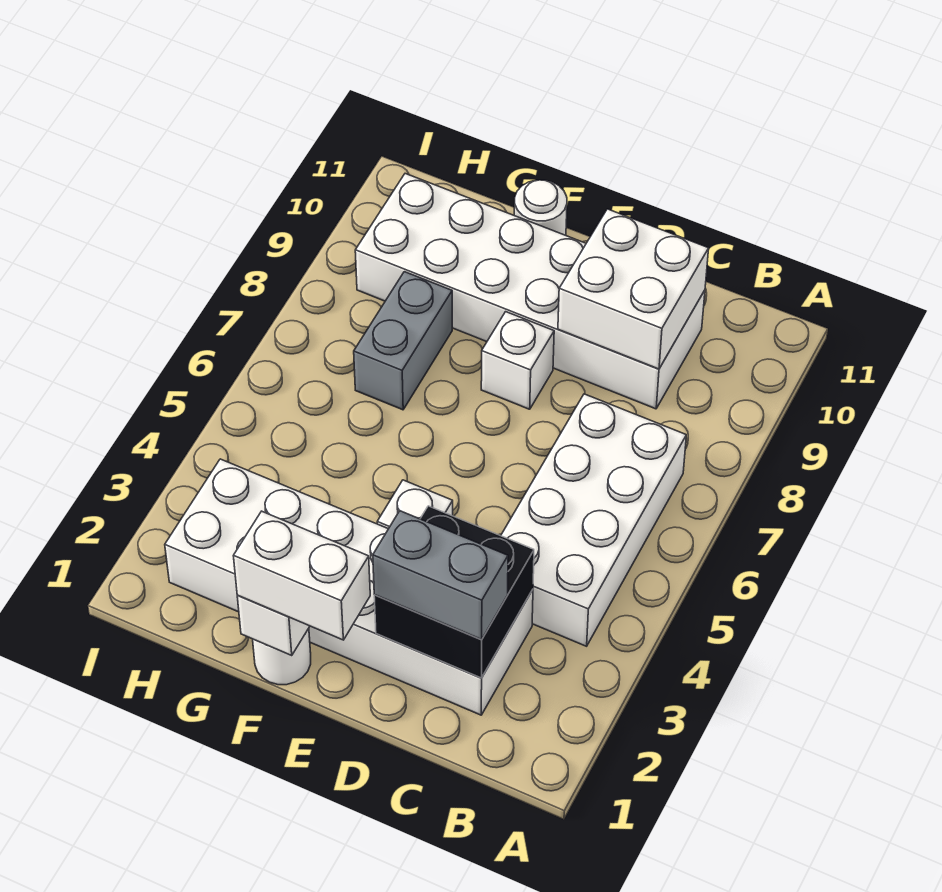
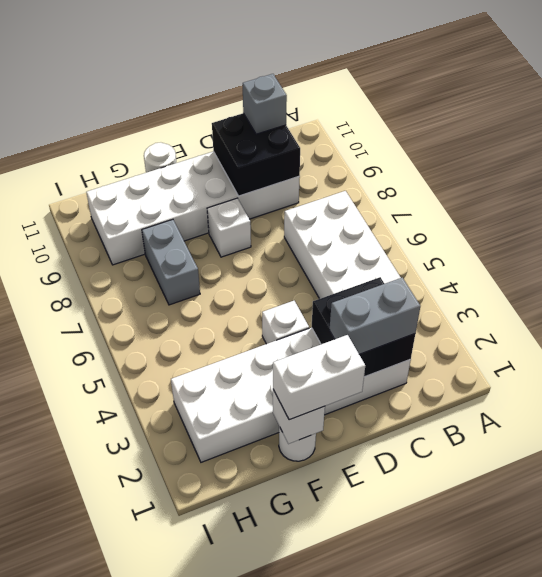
white brick C9:D10 level 2 -> black brick C9:D10 level 2
none -> grey brick C10 level 3

